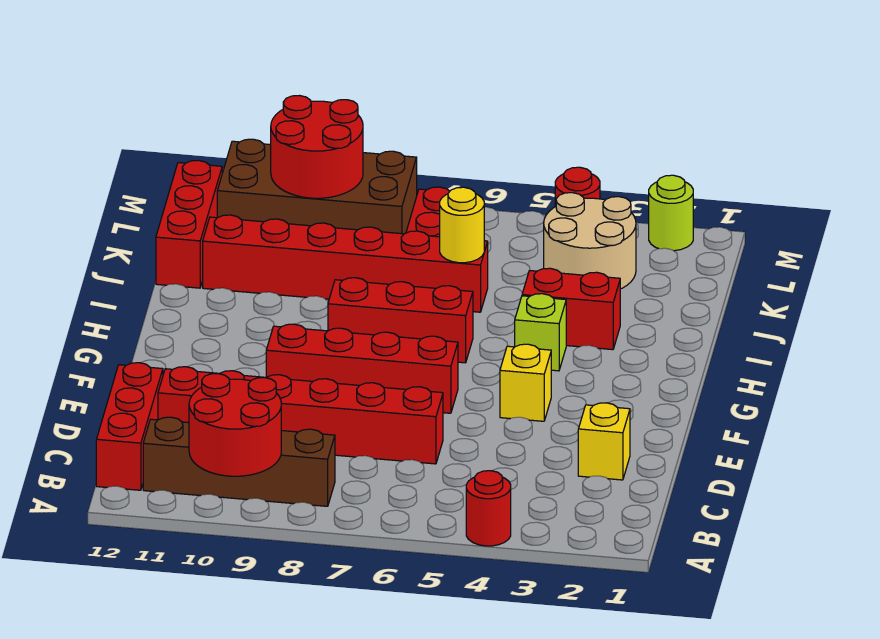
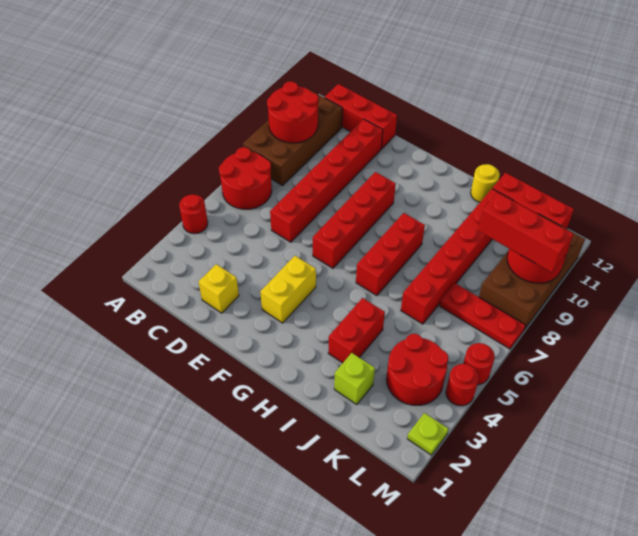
none -> red round brick A6:B7 level 1
brown brick B8:B11 level 1 -> brown brick A8:B11 level 1
yellow brick F4 level 1 -> yellow brick F3:F4 level 1
lime brick H4 level 1 -> lime brick J2 level 1
yellow round brick J6 level 2 -> yellow round brick I12 level 1
tan round brick K3:L4 level 1 -> red round brick K3:L4 level 1
none -> red brick K9:M9 level 3
lime round brick M2 level 1 -> lime plate M2 level 1
none -> red round brick M5 level 1

